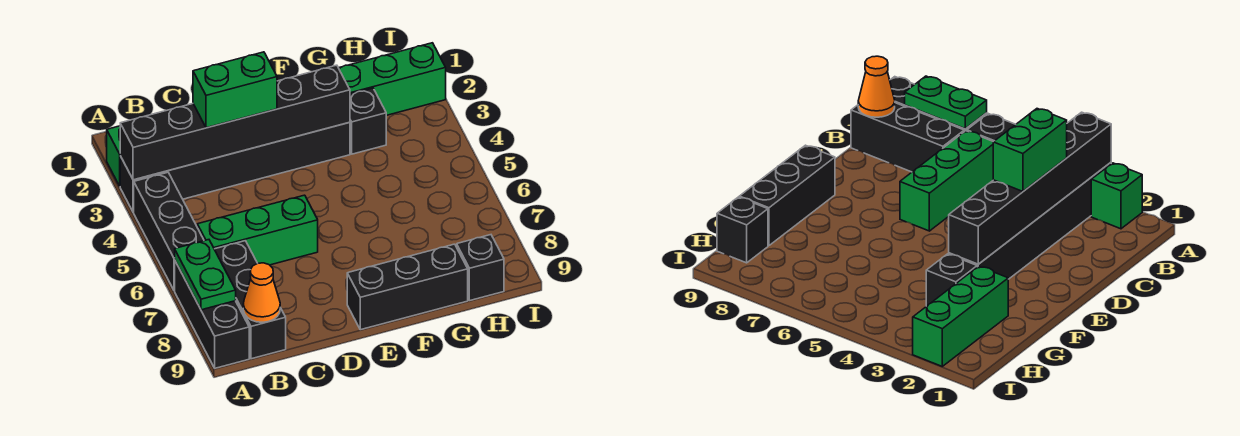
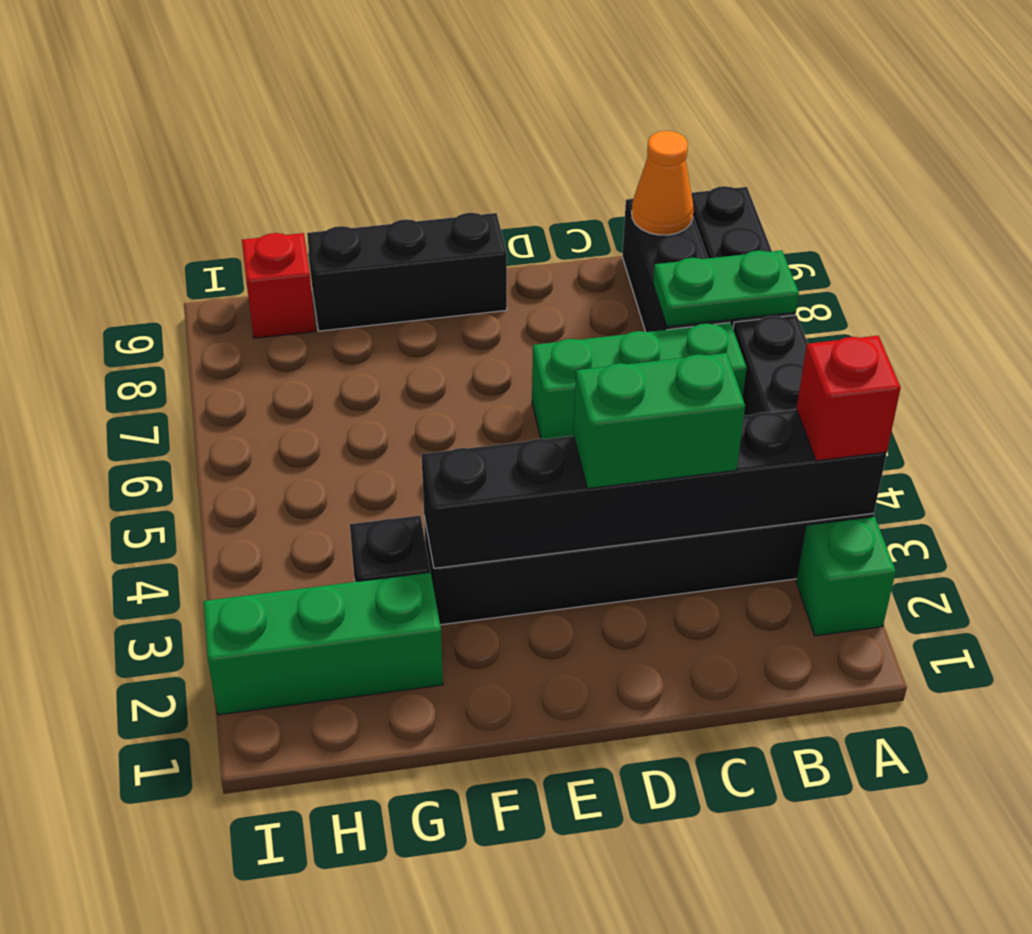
none -> red brick A3 level 3
green plate A7:A8 level 2 -> green plate A7:B7 level 2
black brick H9 level 1 -> red brick H9 level 1

